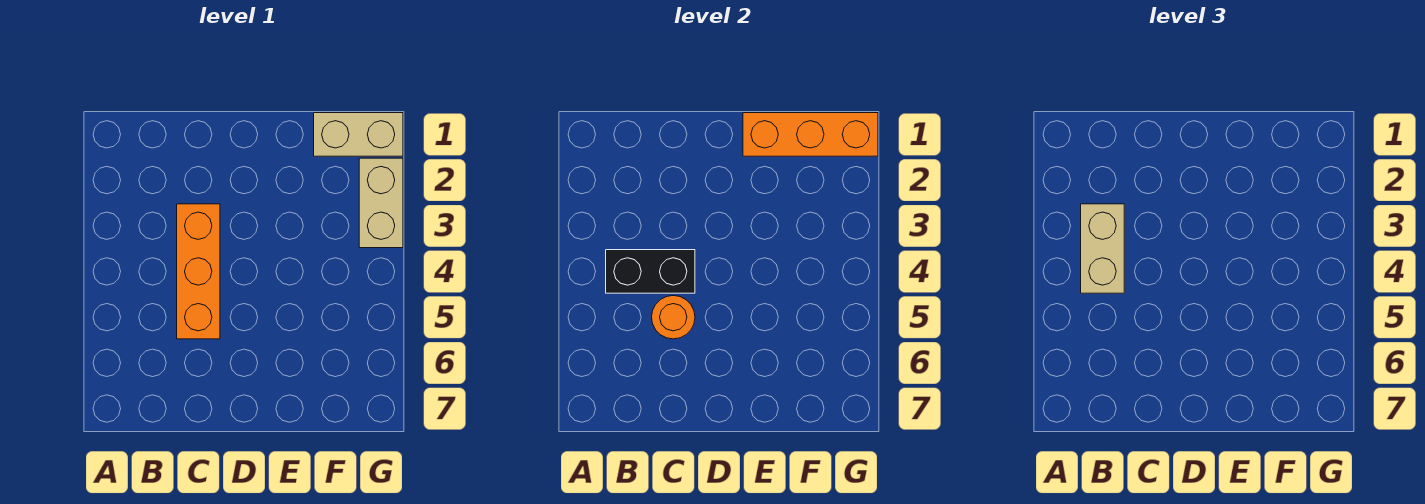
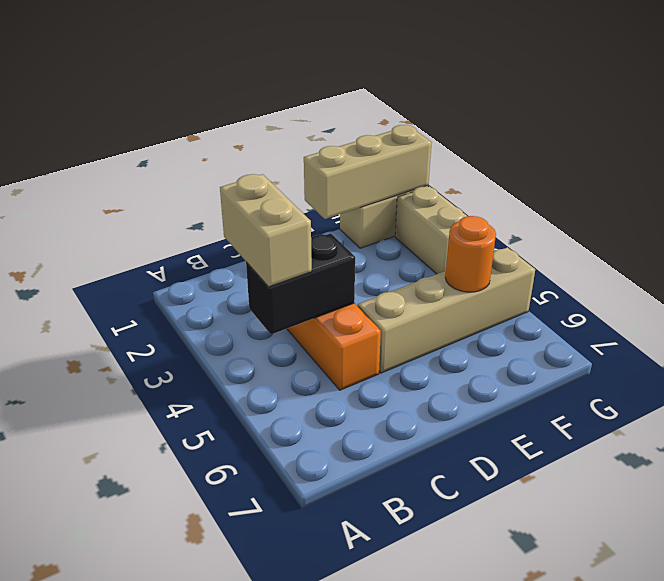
orange round brick C5 level 2 -> orange round brick F5 level 2
none -> tan brick D5:G5 level 1
orange brick E1:G1 level 2 -> tan brick E1:G1 level 2

